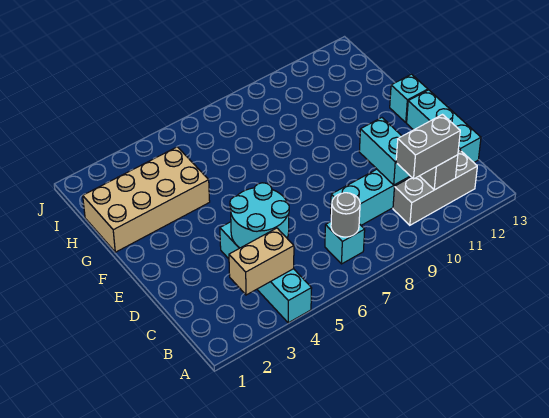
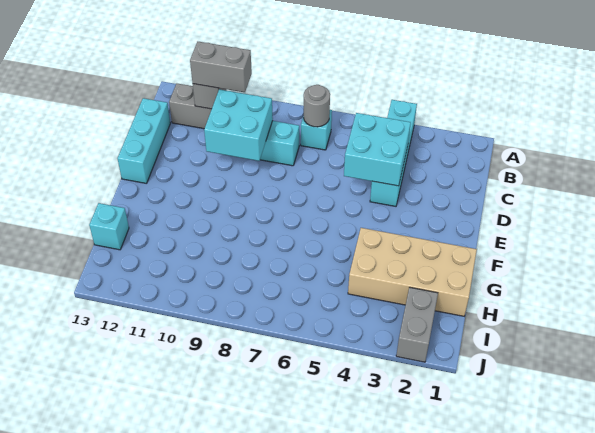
tan brick B3:B4 level 2 -> none
cyan round brick C4:D5 level 2 -> cyan brick C4:D5 level 2
cyan brick C10:D10 level 2 -> cyan brick C9:D10 level 2
cyan brick F13 level 1 -> cyan brick H13 level 1
none -> grey brick I2:J2 level 1

